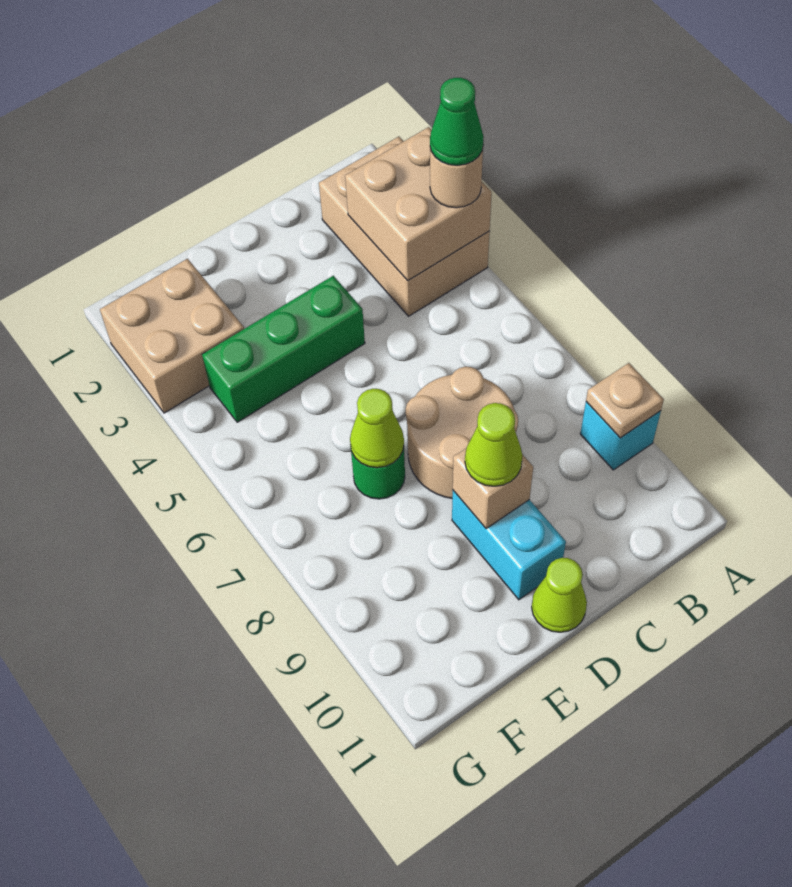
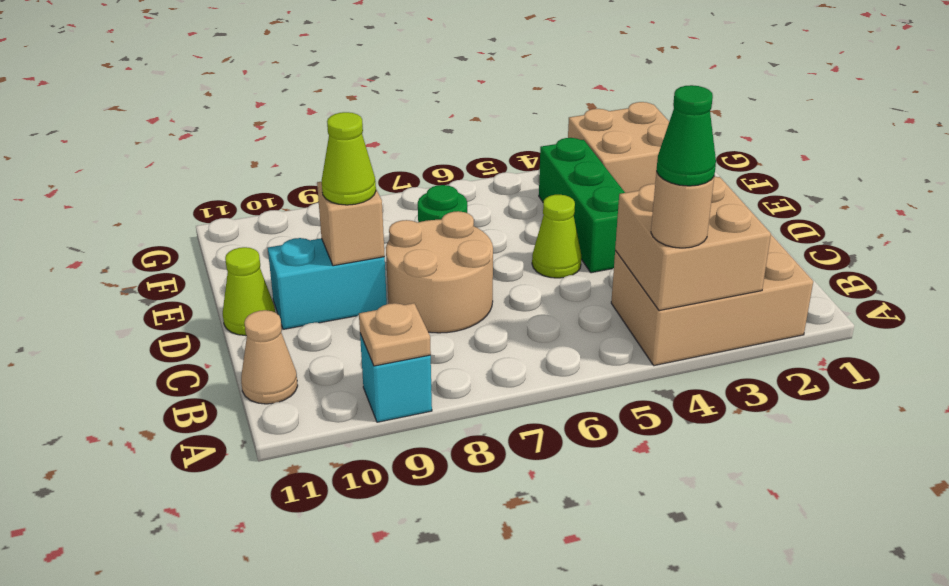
none -> tan cone B11 level 1
lime cone E7 level 2 -> lime cone D5 level 1

